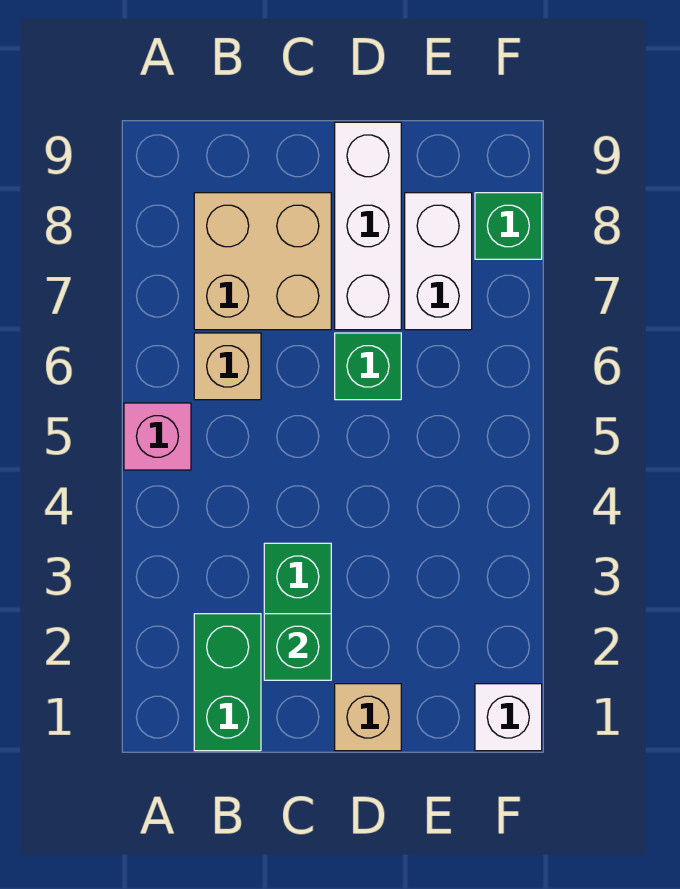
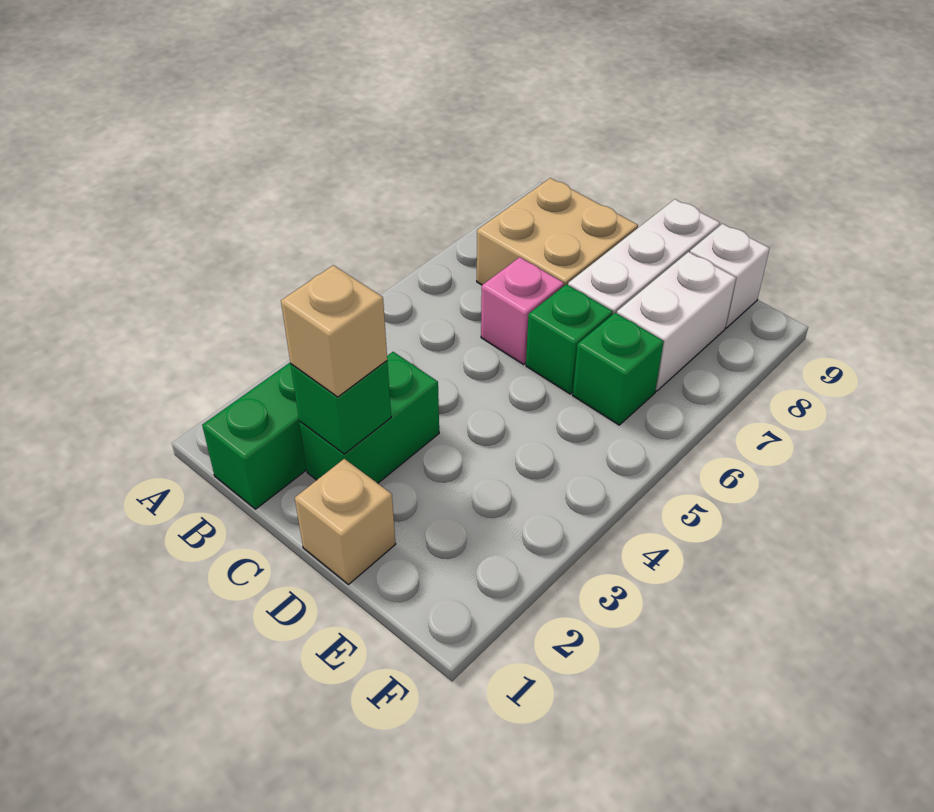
pink brick A5 level 1 -> pink brick C6 level 1
tan brick B6 level 1 -> tan brick C2 level 3
white brick F1 level 1 -> white brick E9 level 1
green brick F8 level 1 -> green brick E6 level 1

